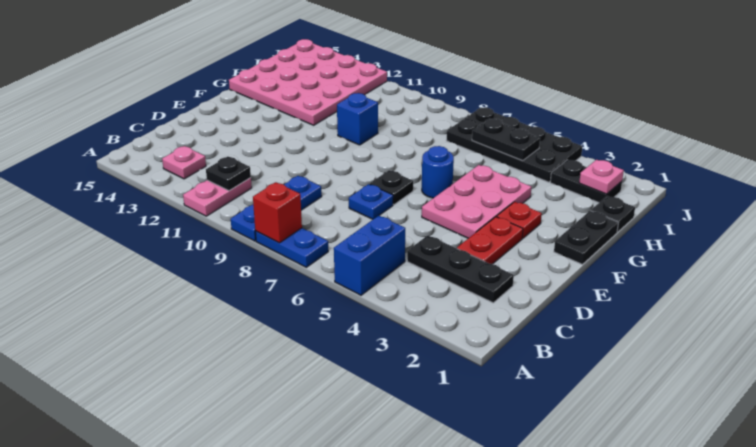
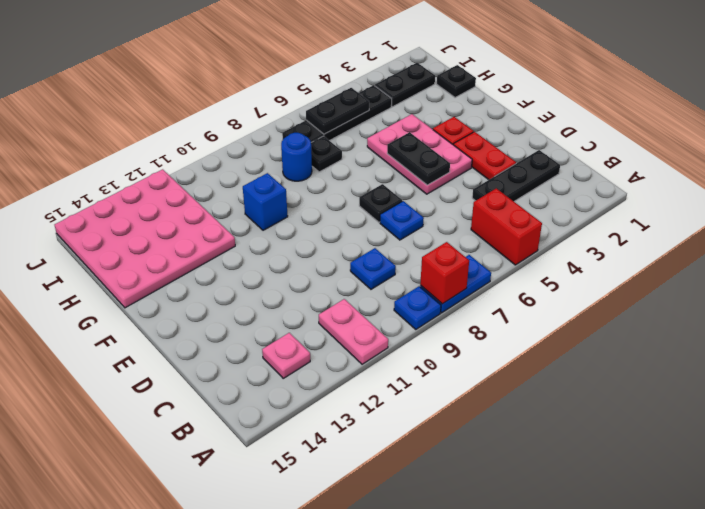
blue brick A5:B5 level 1 -> red brick A5:B5 level 1
black plate B11 level 2 -> black plate H7 level 1
black plate F1:G1 level 1 -> black plate E5:F5 level 2
blue round brick F6 level 1 -> blue round brick H8 level 1
pink plate I2 level 2 -> none
black plate I4:J7 level 1 -> black plate I4:I7 level 1

